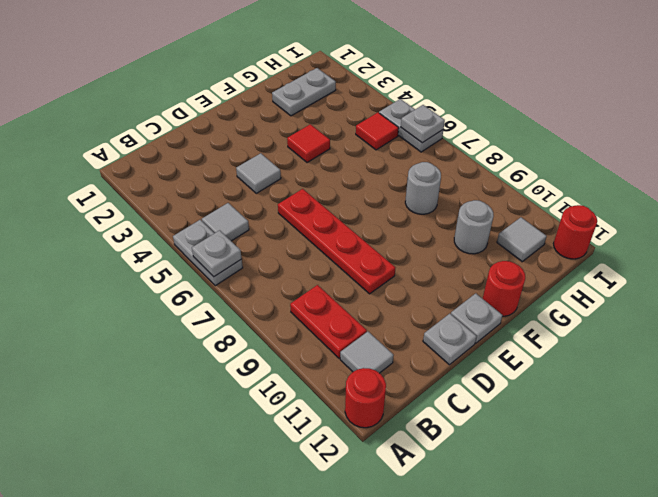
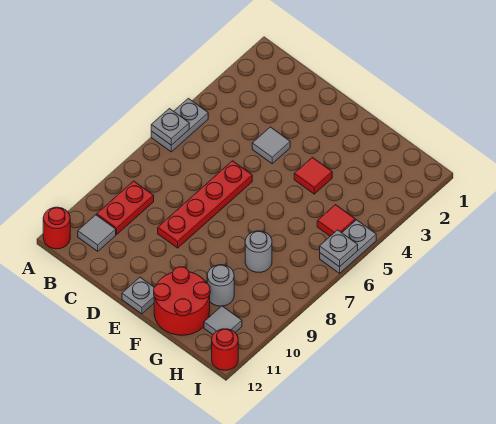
grey tile B5 level 1 -> none
grey plate D12 level 1 -> none
red round brick F12 level 1 -> red round brick F11:G12 level 1
grey plate G2:H2 level 1 -> none

